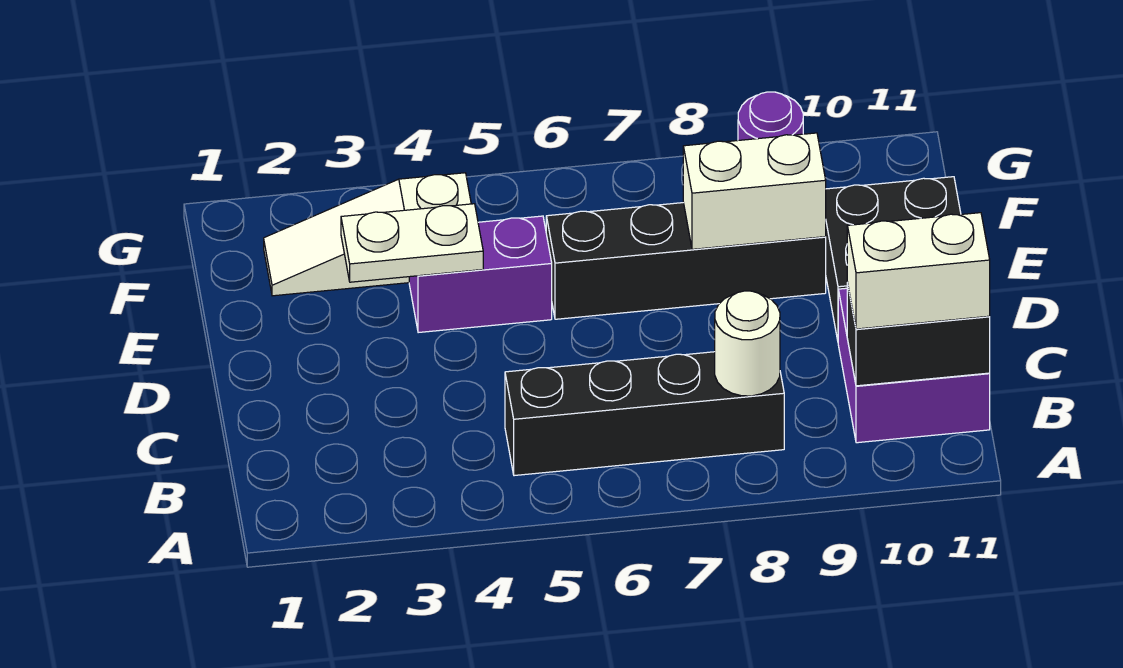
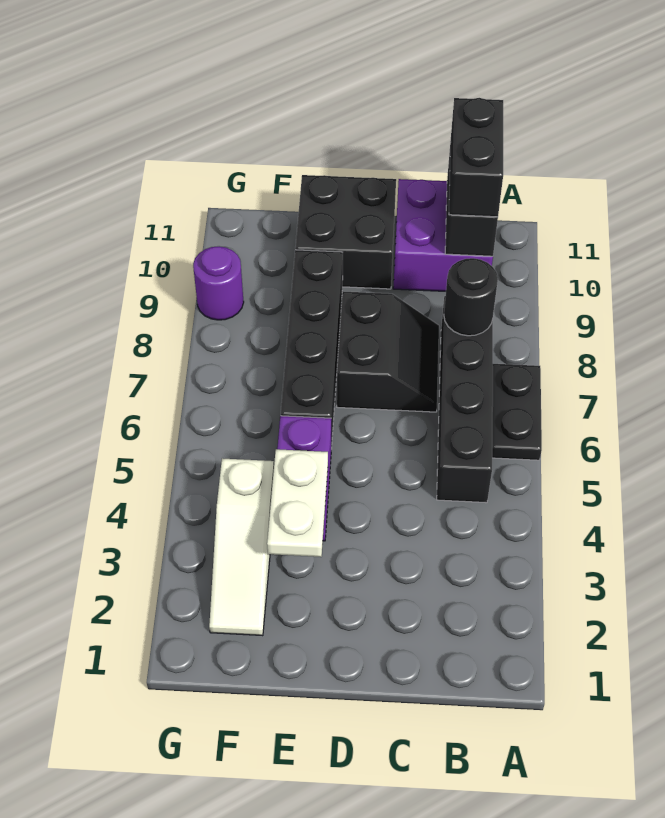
none -> black plate A6:A7 level 1
white round brick B8 level 2 -> black round brick B8 level 2
white brick B10:B11 level 3 -> black brick B10:B11 level 3
none -> black slope C7:D8 level 1 top D
white brick E8:E9 level 2 -> none

